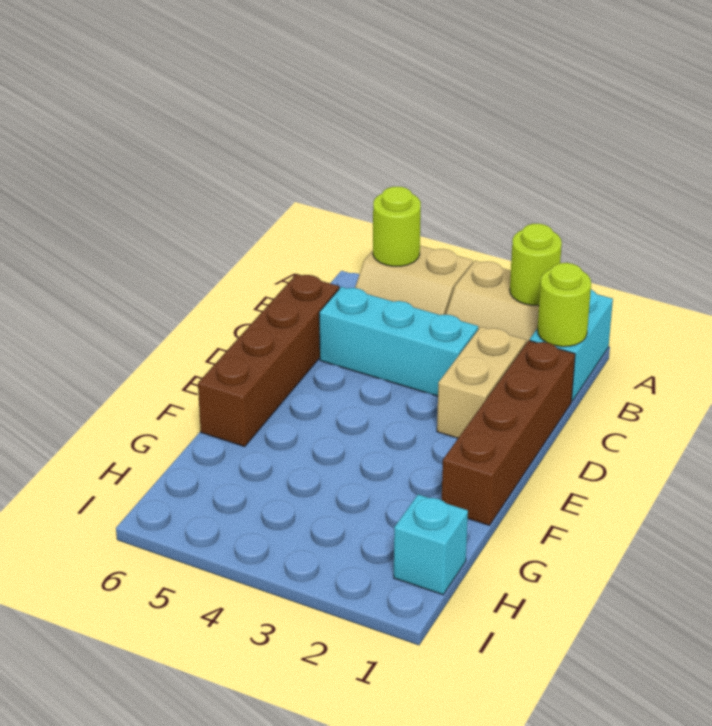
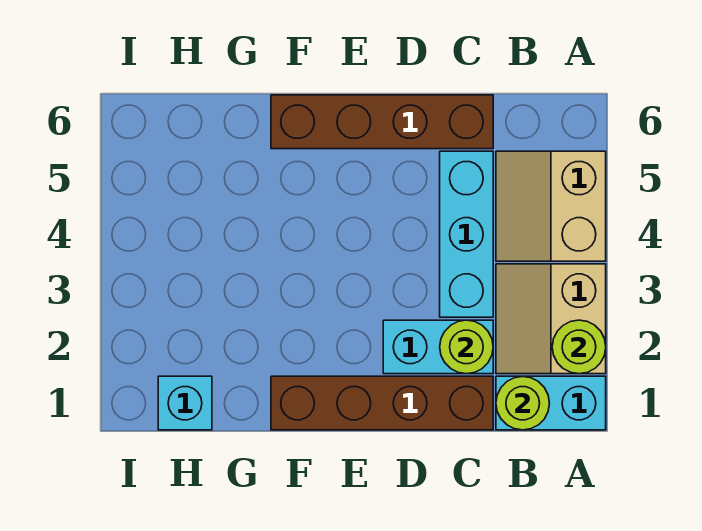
lime round brick A5 level 2 -> lime round brick C2 level 2
tan brick C2:D2 level 1 -> cyan brick C2:D2 level 1

